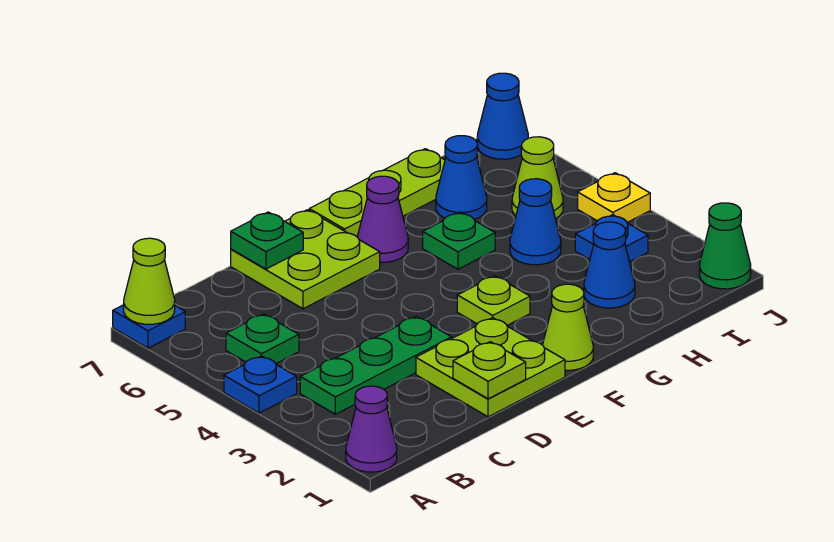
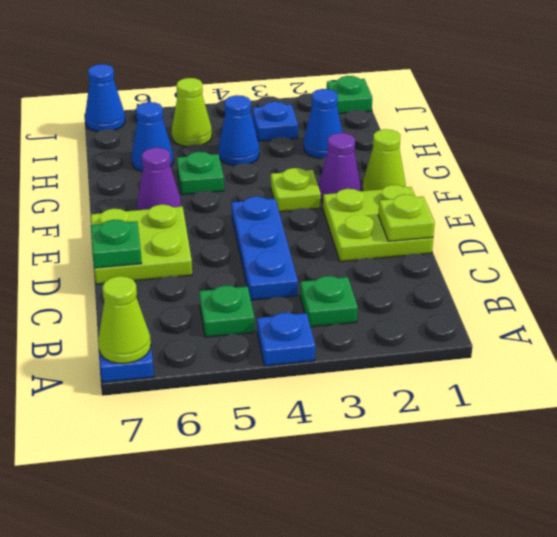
purple cone A1 level 1 -> purple cone F2 level 1
green plate B3:D3 level 1 -> green plate B3 level 1
none -> blue plate C4:E4 level 1
lime plate F7:H7 level 1 -> none
green cone J1 level 1 -> green plate J1 level 1
yellow plate J4 level 1 -> none

